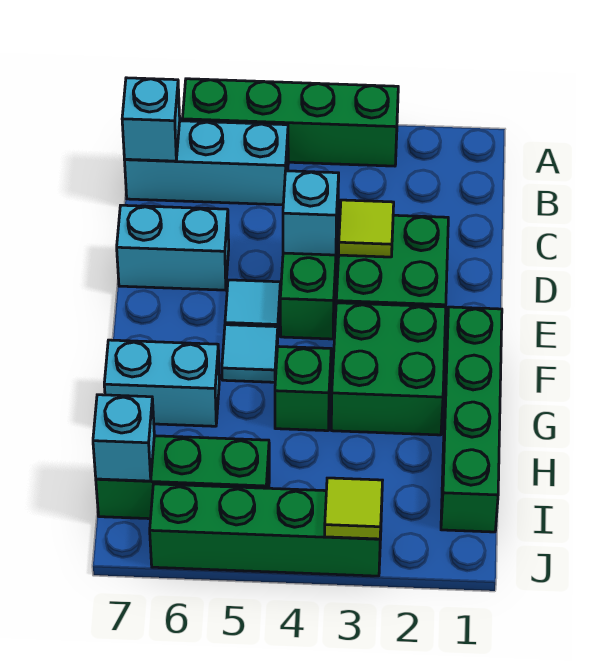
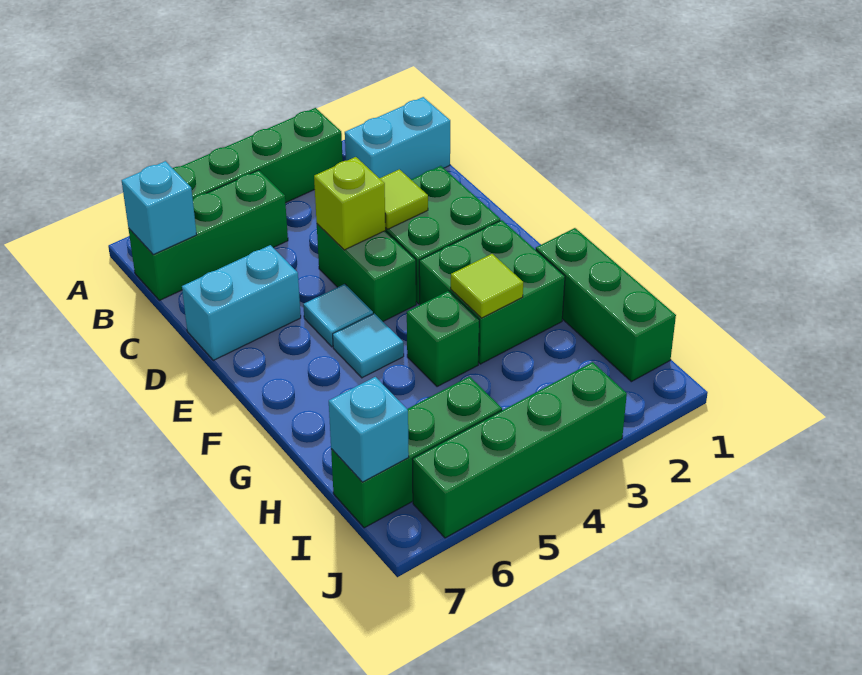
cyan brick B5:B7 level 1 -> green brick B5:B7 level 1
cyan brick D4 level 2 -> lime brick D4 level 2
green brick F1:I1 level 1 -> green brick G1:I1 level 1
cyan brick G6:G7 level 1 -> cyan brick B1:B2 level 1
lime tile J3 level 2 -> lime tile G3 level 2

